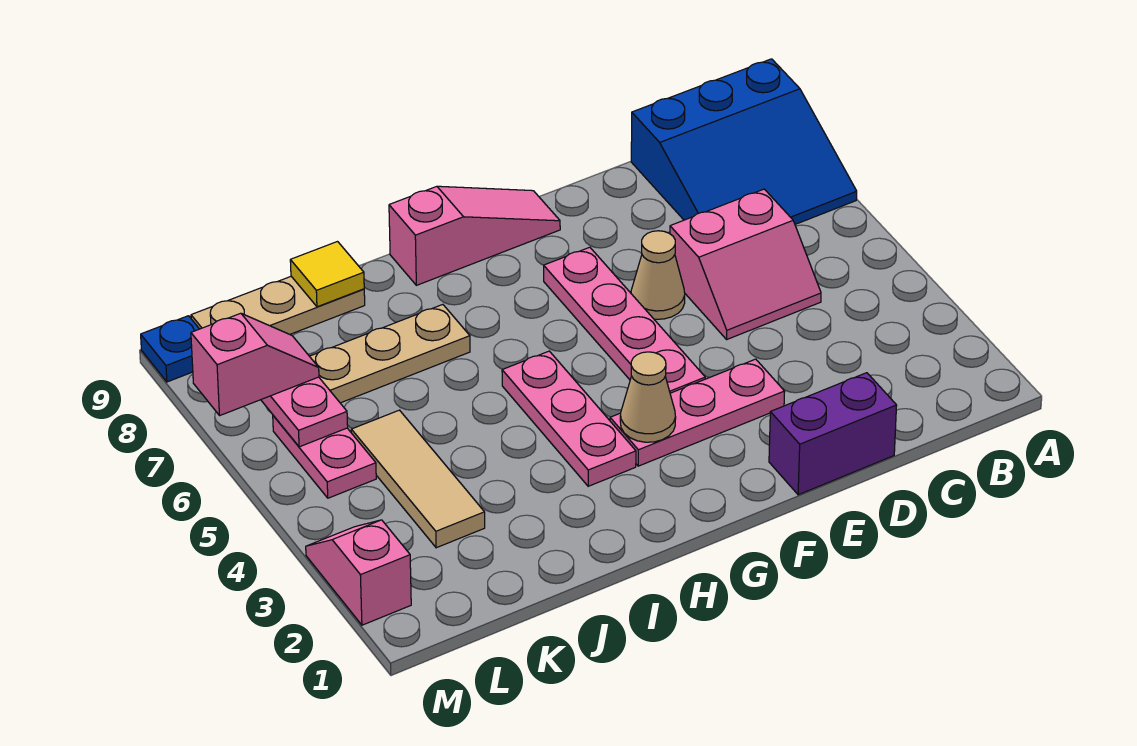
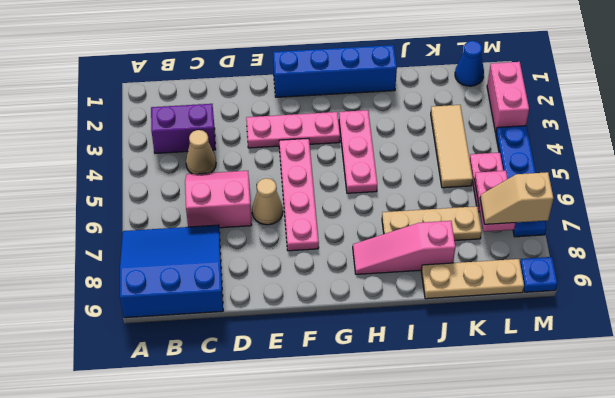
purple brick D1:E1 level 1 -> purple brick B3:C3 level 1
none -> blue brick F1:I1 level 1
pink slope F9:H9 level 1 top H -> pink slope H8:J8 level 1 top J
tan cone G3 level 2 -> tan cone C4 level 1
yellow tile J9 level 2 -> none
none -> blue cone L1 level 1
pink slope L7:M7 level 3 top M -> tan slope L7:M7 level 3 top M
pink slope M2:M3 level 1 top 2 -> pink brick M2:M3 level 1
none -> blue plate M4:M7 level 1

